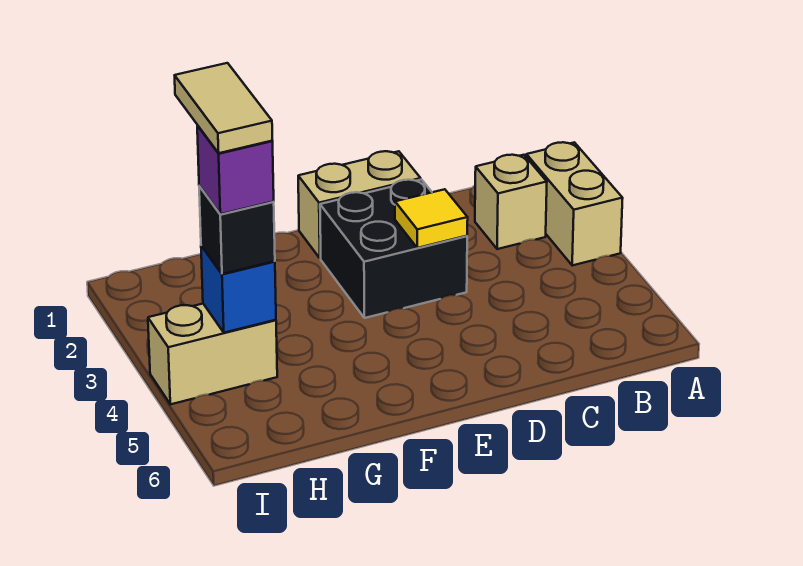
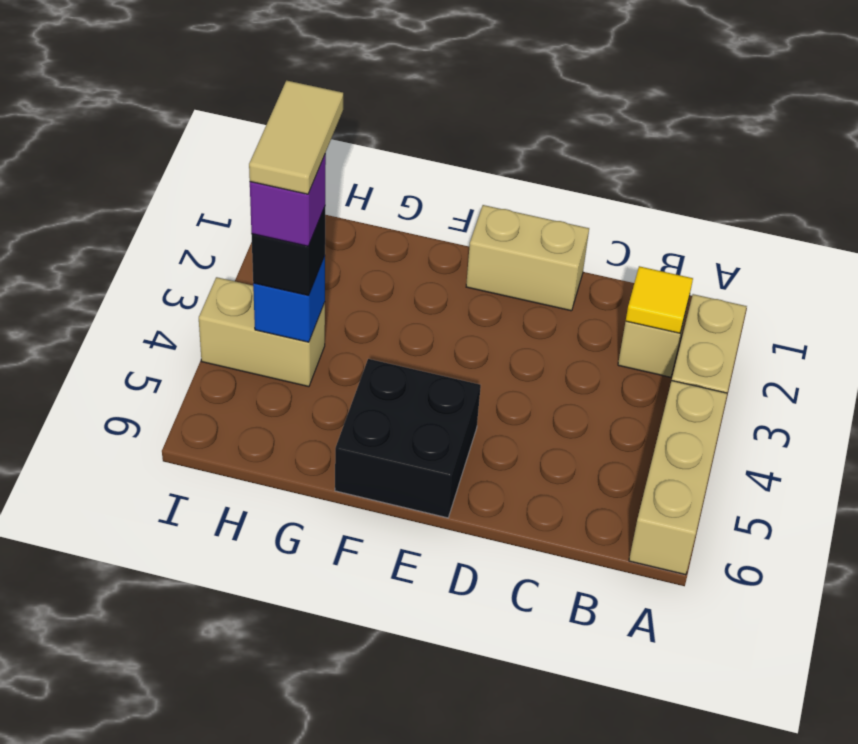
none -> tan brick A4:A6 level 1
black brick D2:E3 level 1 -> black brick E5:F6 level 1
yellow tile D3 level 2 -> yellow tile B2 level 2

